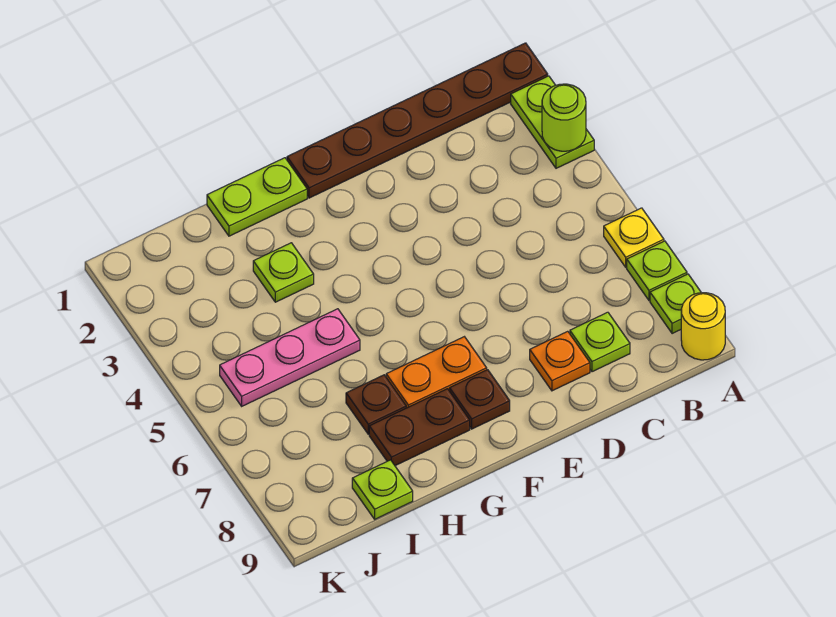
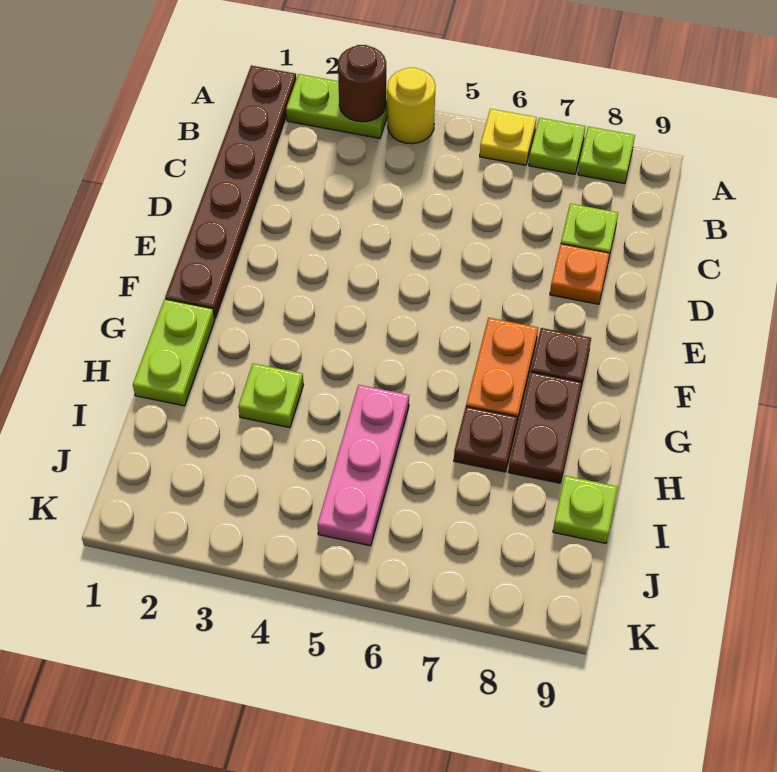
lime round brick A3 level 2 -> brown round brick A3 level 2
yellow round brick A9 level 1 -> yellow round brick A4 level 1

